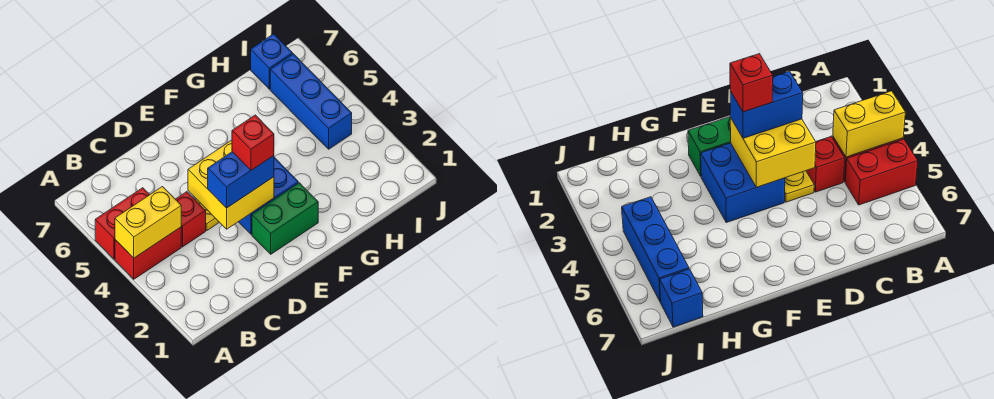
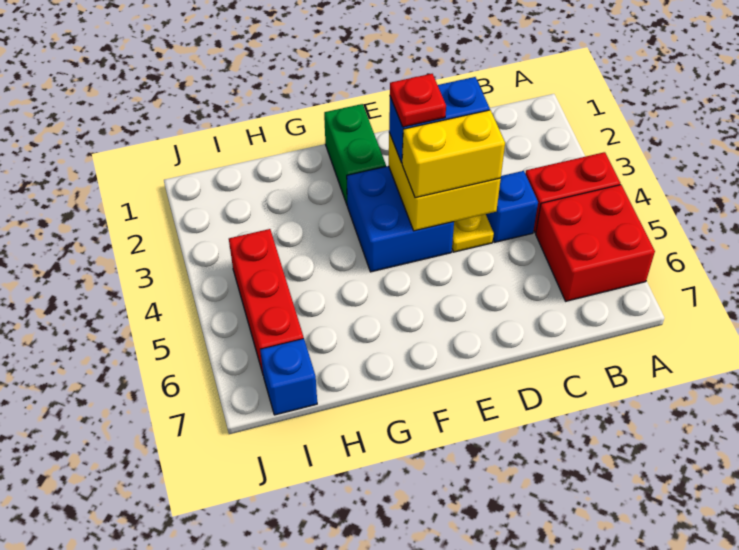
yellow brick A4:B4 level 2 -> yellow brick D4:E4 level 3
red brick A5:B5 level 1 -> red brick A5:B6 level 1
red brick C4 level 1 -> blue brick C4 level 1
green brick E2:F2 level 1 -> green brick F1:F2 level 1
red brick E3 level 4 -> red plate E3 level 4
blue brick I4:I6 level 1 -> red brick I4:I6 level 1

